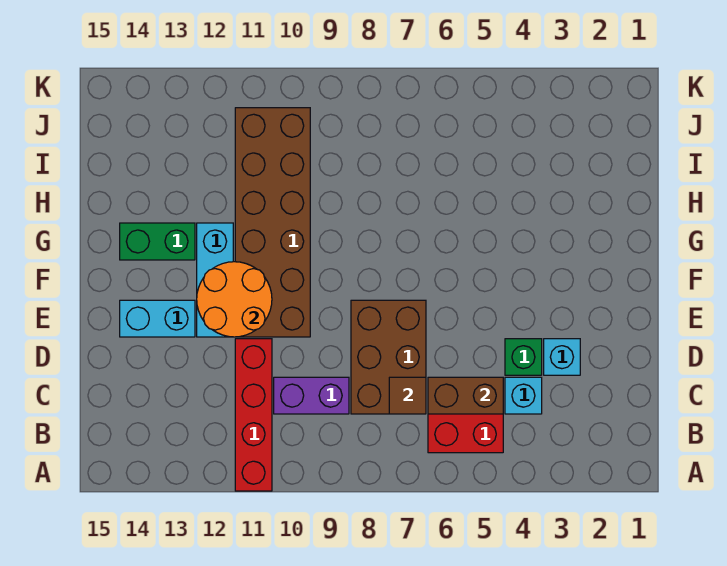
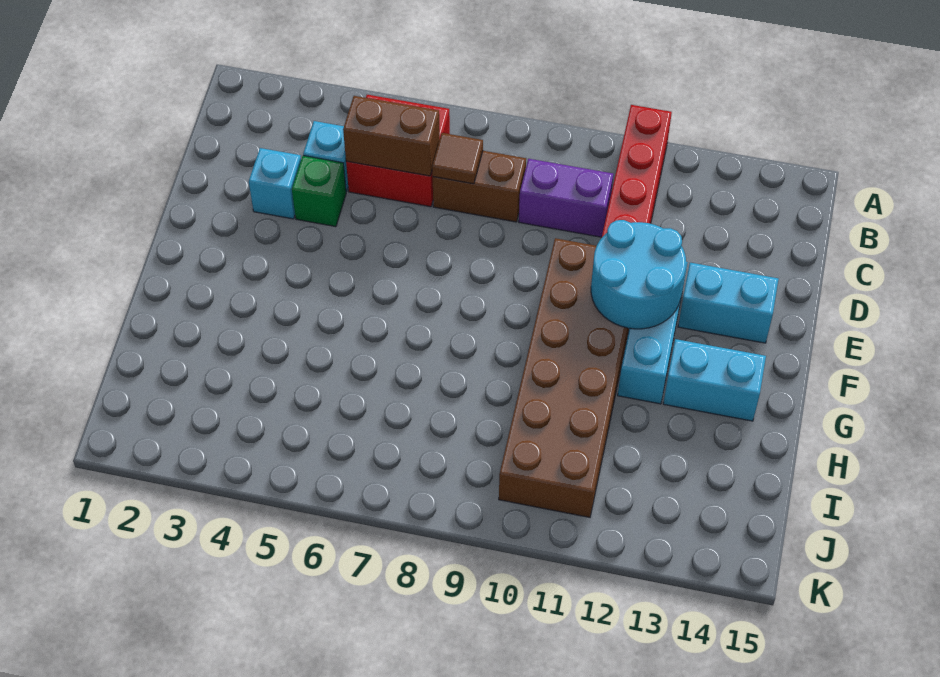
brown brick C7:E8 level 1 -> brown brick C7:C8 level 1
orange round brick E11:F12 level 2 -> cyan round brick E11:F12 level 2
green brick G13:G14 level 1 -> cyan brick G13:G14 level 1

